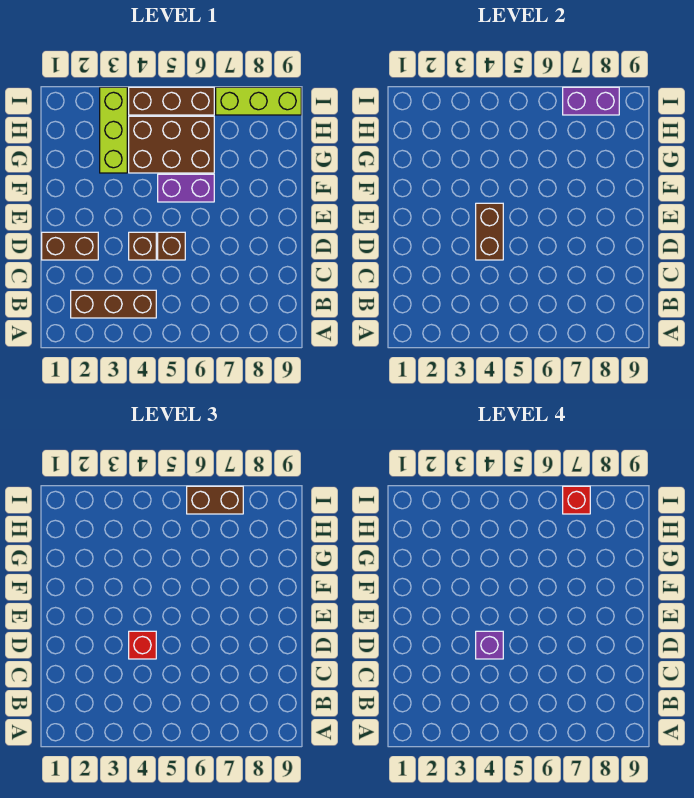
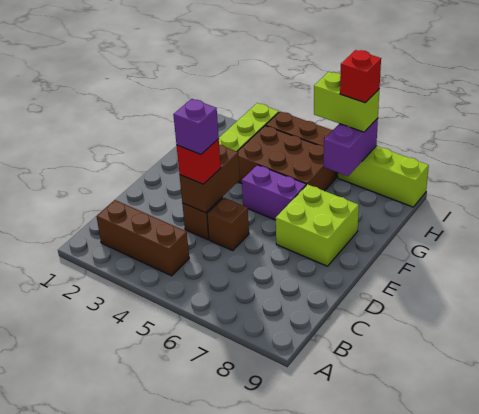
brown brick D1:D2 level 1 -> none
none -> lime brick E7:F8 level 1
brown brick I6:I7 level 3 -> lime brick I6:I7 level 3
purple brick I7:I8 level 2 -> purple brick H7:I7 level 2

